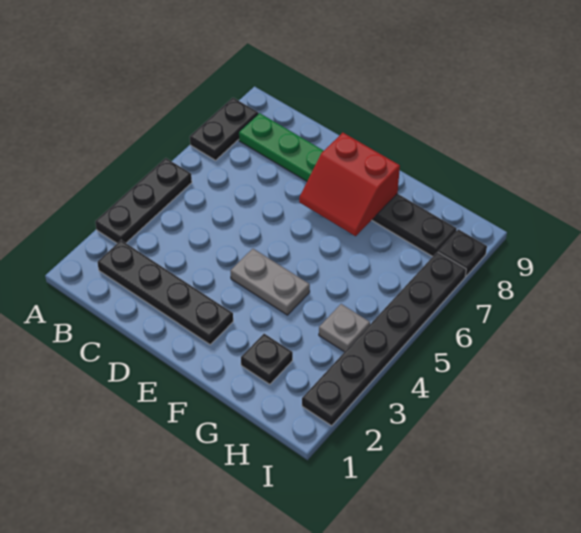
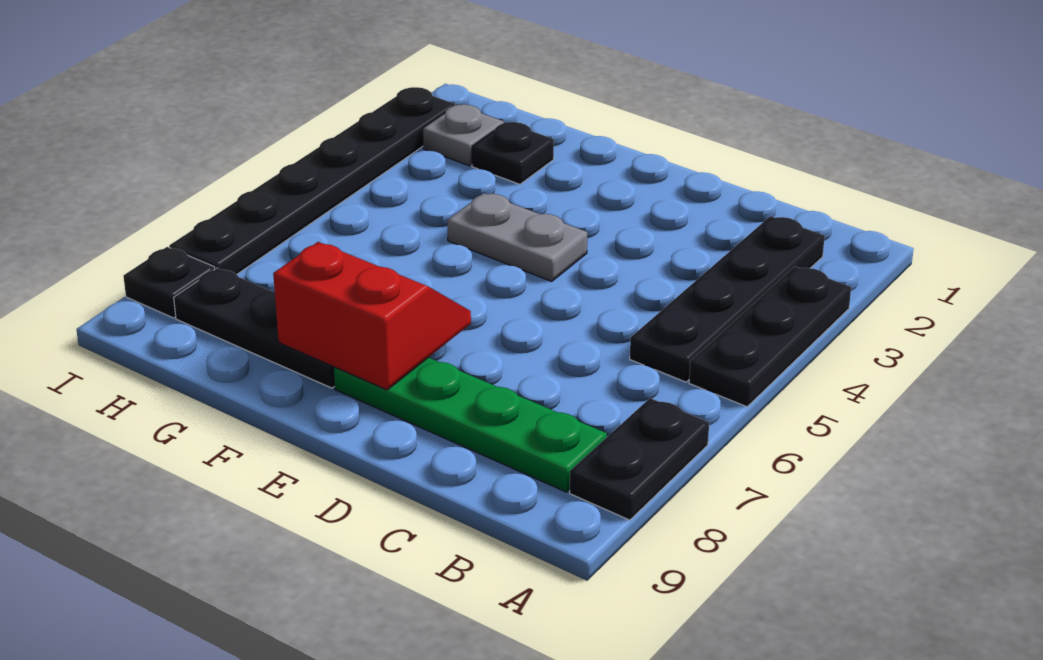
black plate B2:E2 level 1 -> black plate B2:B5 level 1
grey plate H4 level 1 -> grey plate H2 level 1

